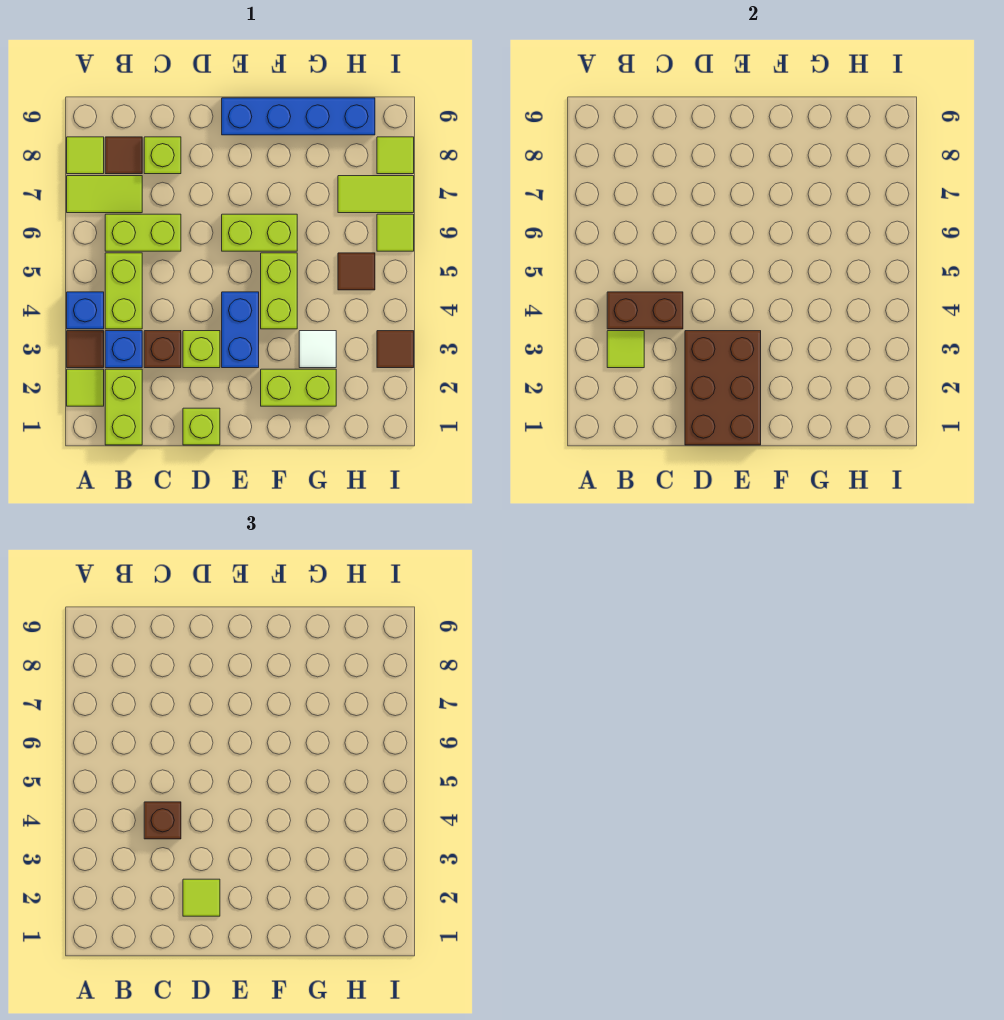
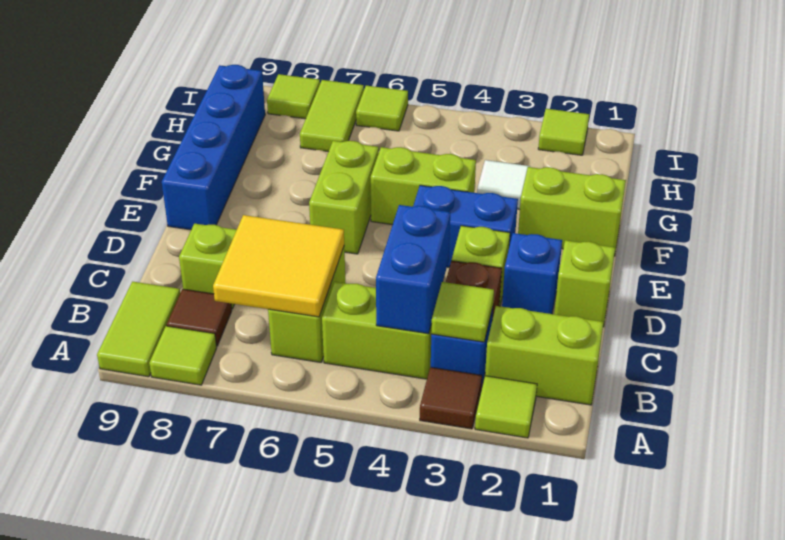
blue brick A4 level 1 -> blue brick D2 level 1
lime tile A7:B7 level 1 -> lime tile A9:B9 level 1
brown brick B4:C4 level 2 -> blue brick B4:C4 level 2
none -> yellow tile B6:C7 level 2
brown brick C4 level 3 -> none
brown brick D1:E3 level 2 -> none
lime tile D2 level 3 -> lime tile I2 level 1
lime brick F2:G2 level 1 -> lime brick F1:F2 level 1
brown tile H5 level 1 -> none
brown tile I3 level 1 -> none

